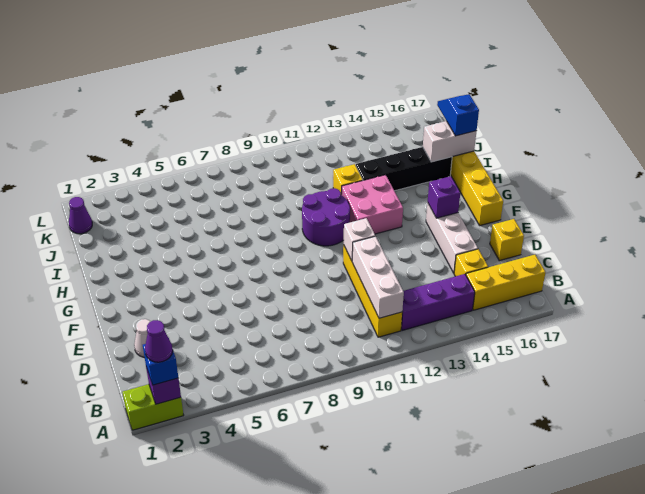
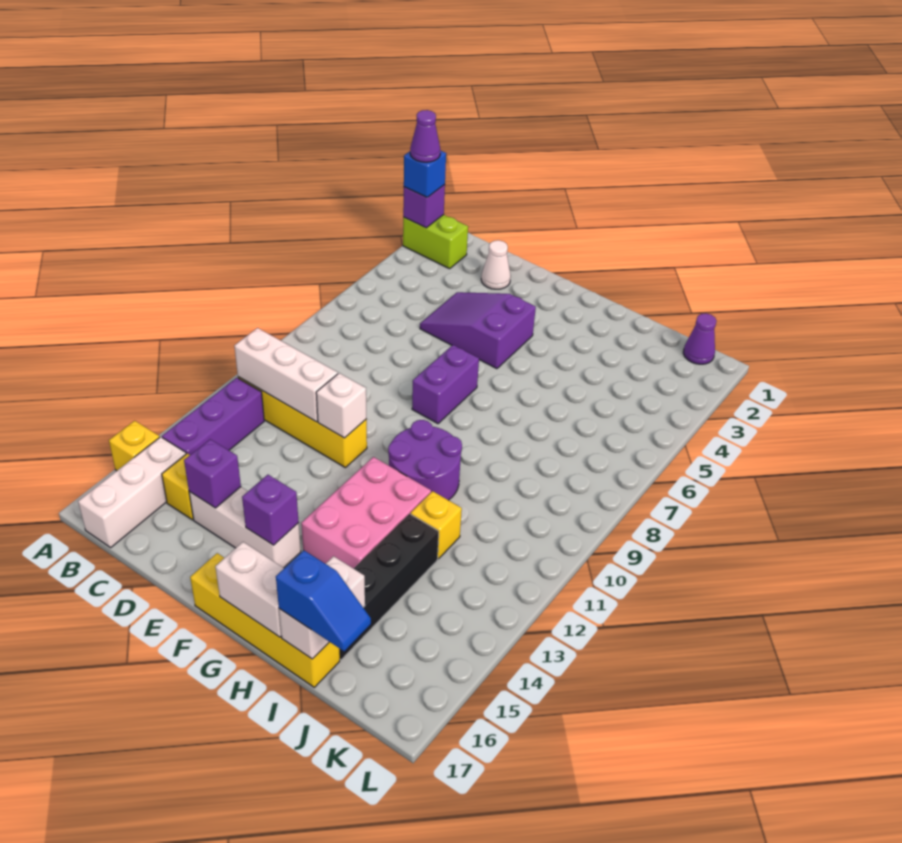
lime brick A1:A2 level 1 -> lime brick A2:B2 level 1
yellow brick B15:B17 level 1 -> white brick B15:B17 level 1
none -> purple slope D4:F5 level 1 top F
none -> purple brick D15 level 2
yellow brick D17 level 1 -> yellow brick A15 level 1
none -> purple brick F7:F8 level 1
pink brick G12:H13 level 1 -> pink brick G12:H14 level 1
none -> white brick G17:H17 level 2

